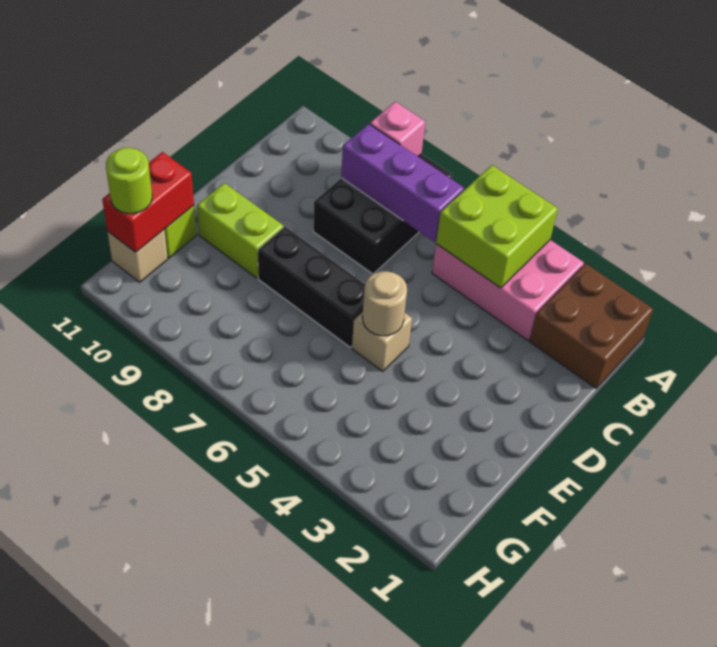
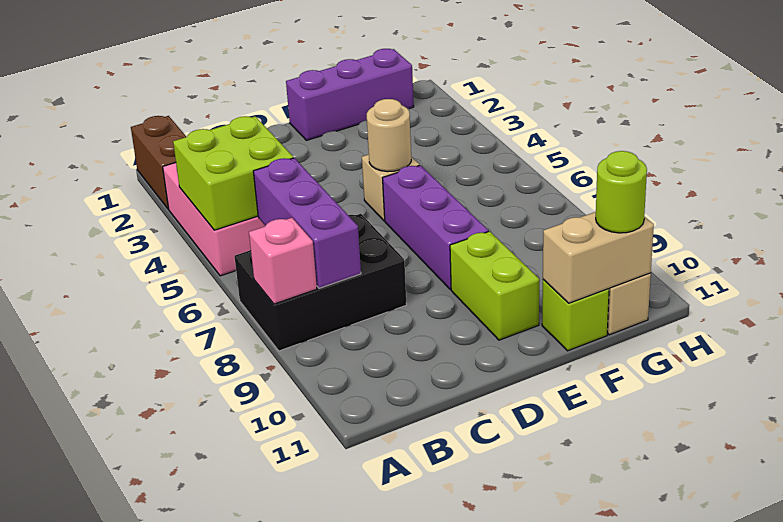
brown brick A1:B2 level 1 -> brown brick A1:A2 level 1
none -> purple brick E1:G1 level 1
black brick E6:E8 level 1 -> purple brick E6:E8 level 1
red brick F11:G11 level 2 -> tan brick F11:G11 level 2

